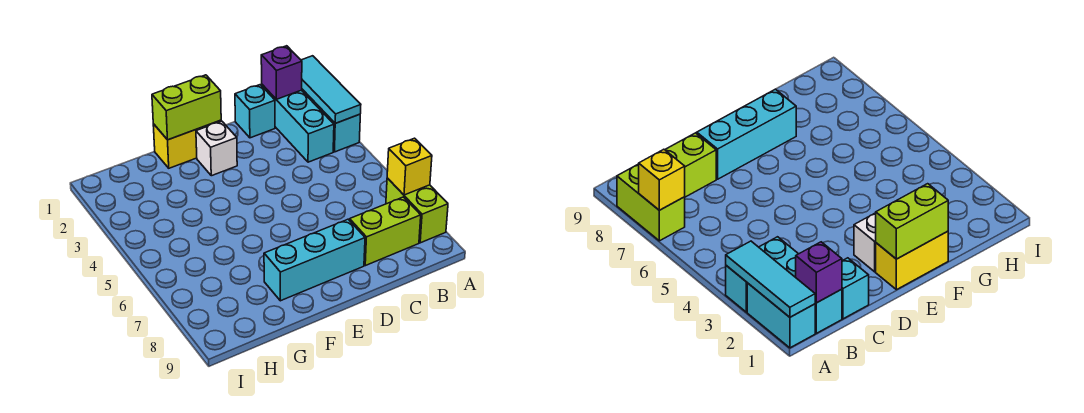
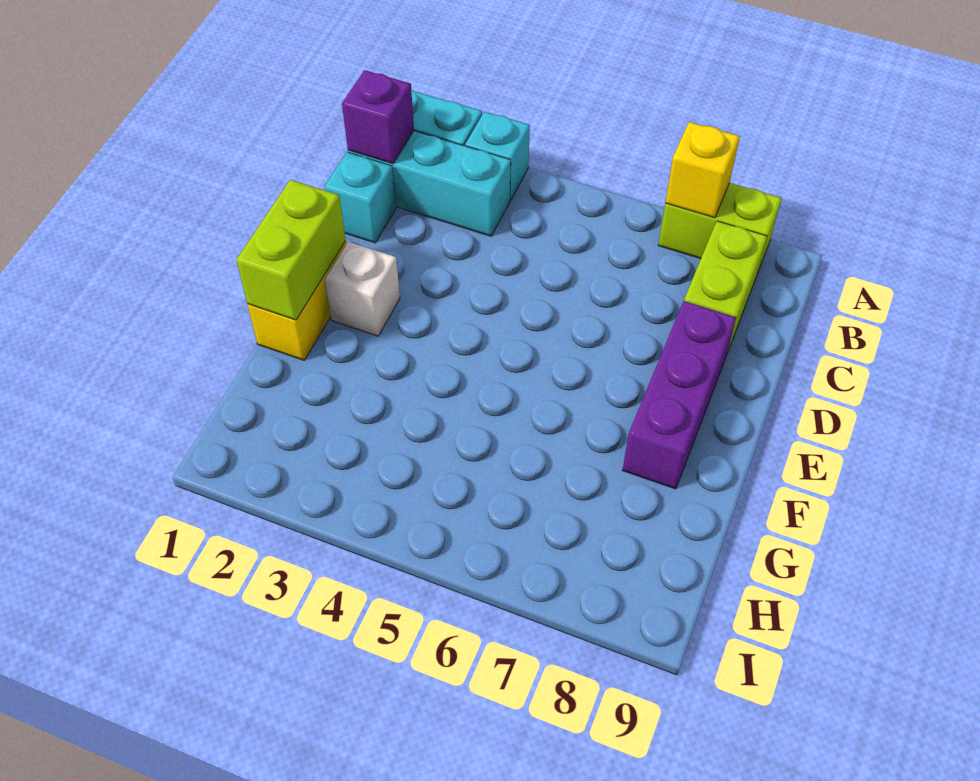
cyan tile A1:A3 level 2 -> none
cyan brick D8:F8 level 1 -> purple brick D8:F8 level 1

